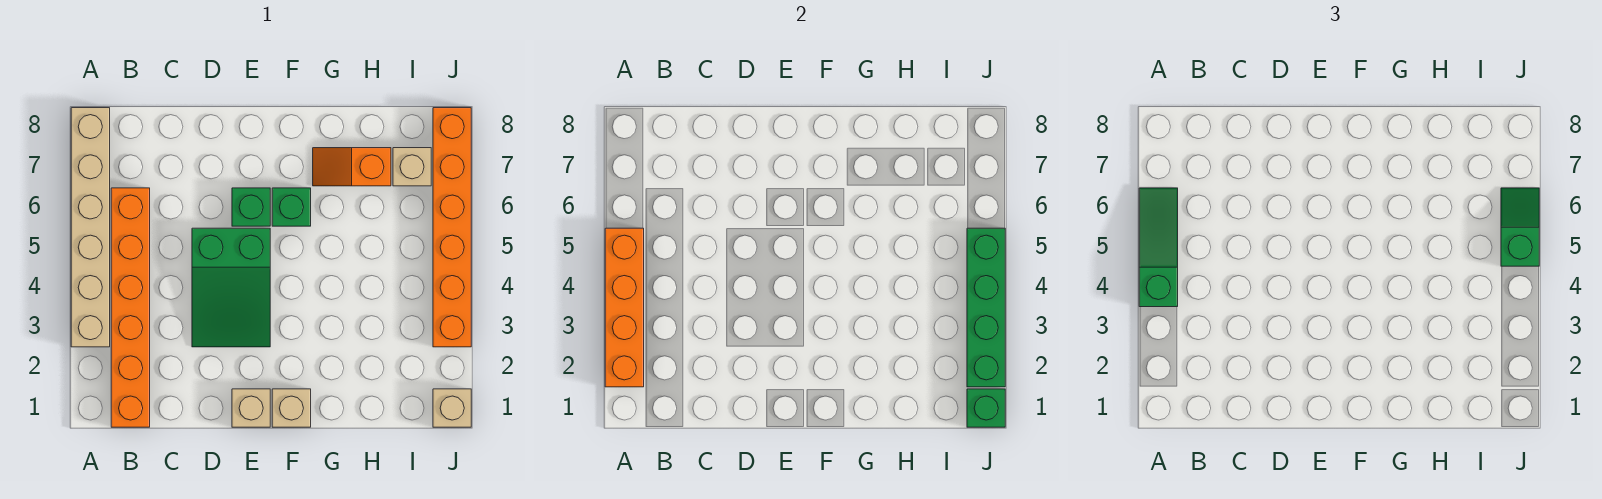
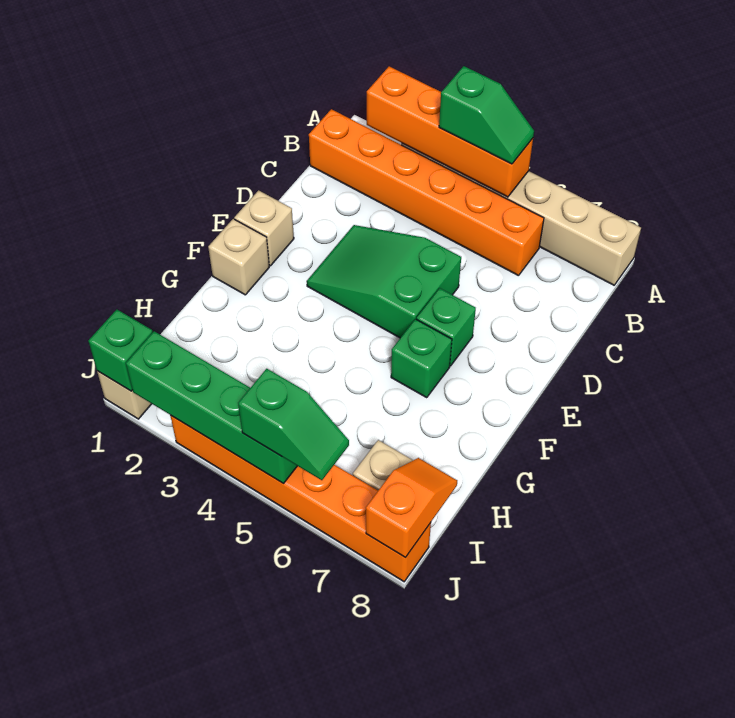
green slope A4:A6 level 3 top 4 -> green slope A4:A5 level 3 top 4
orange slope G7:H7 level 1 top H -> orange slope I8:J8 level 2 top J

